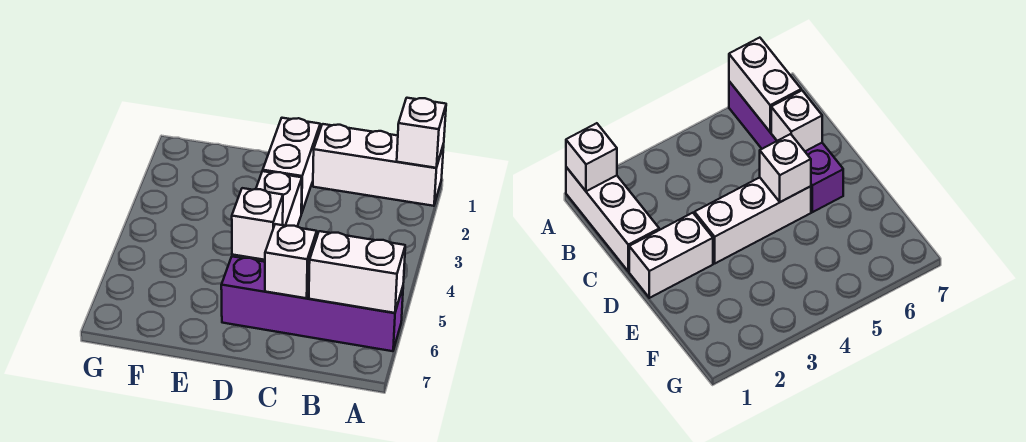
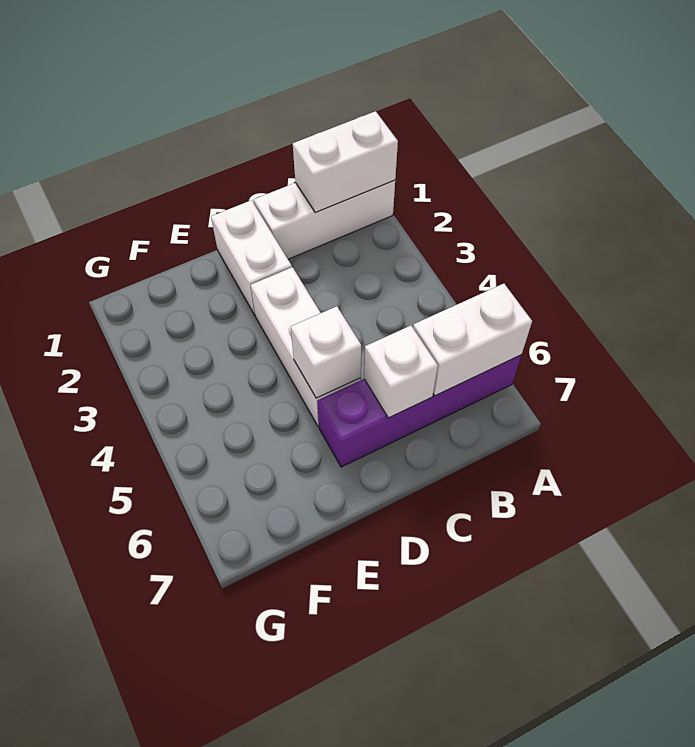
white brick A1 level 2 -> white brick A1:B1 level 2

